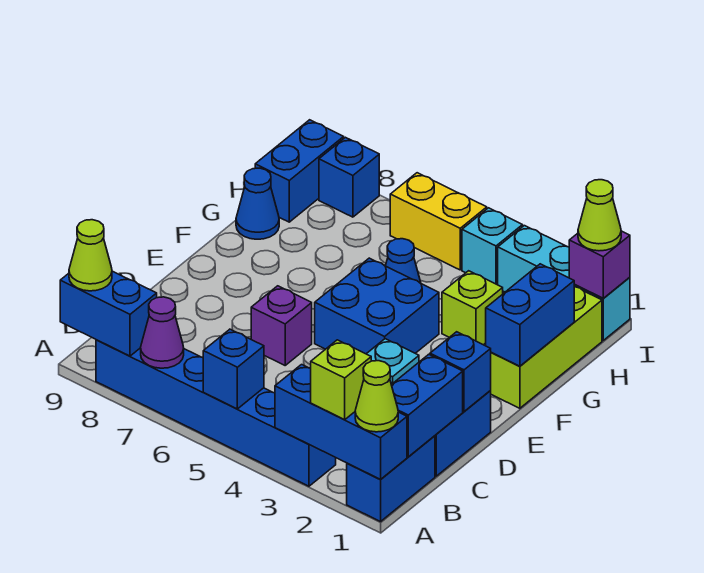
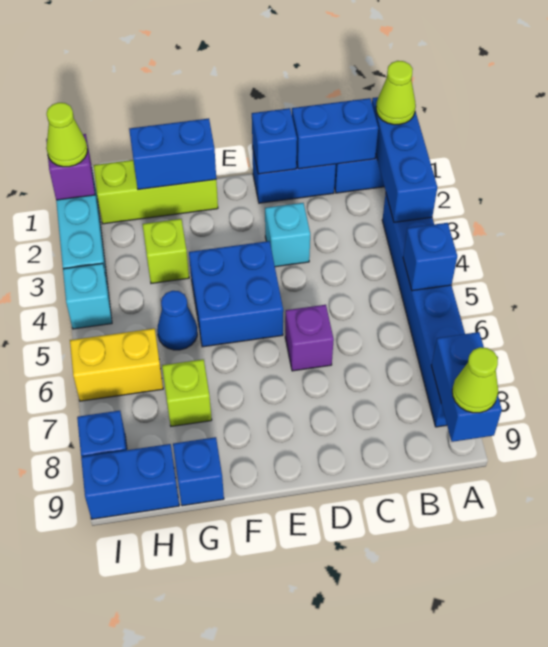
lime brick A2 level 3 -> lime brick G7 level 1
purple cone A7 level 2 -> none
blue cone G9 level 1 -> blue brick G9 level 1
yellow brick I5:I6 level 1 -> yellow brick H6:I6 level 1

